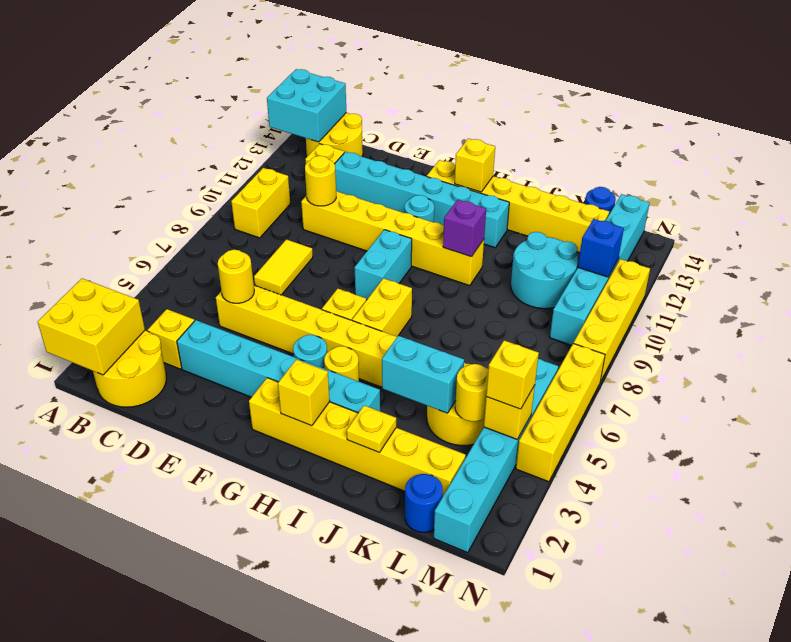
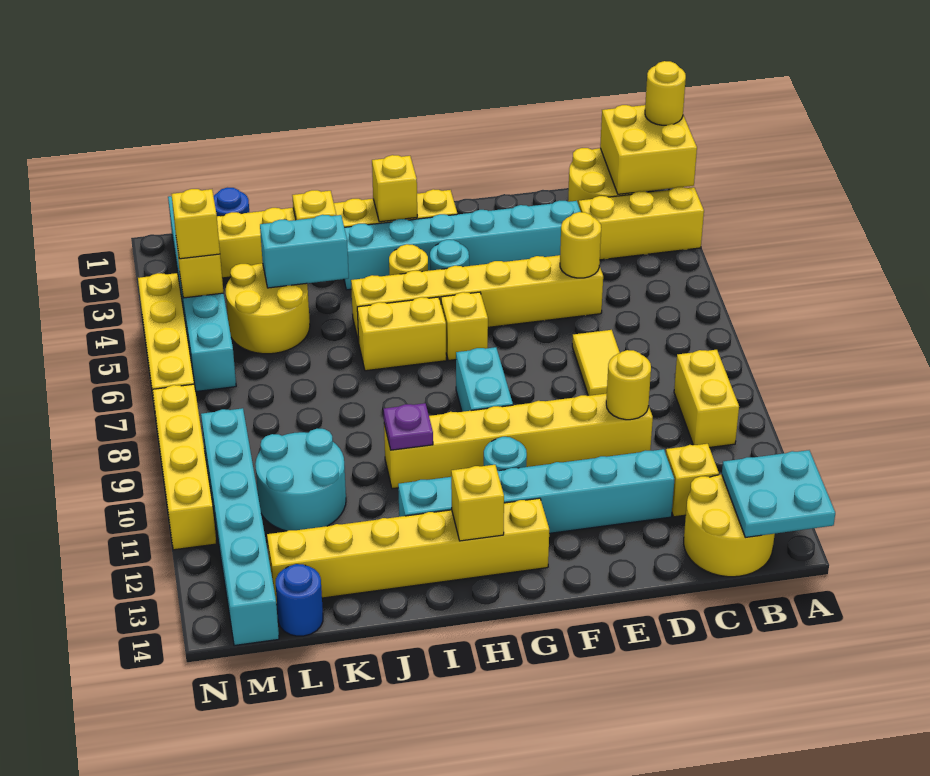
cyan brick A13:B14 level 2 -> cyan plate A13:B14 level 2
yellow brick C3 level 1 -> yellow brick A3:C3 level 1
yellow brick H6:H7 level 1 -> yellow brick H6:I6 level 1
purple brick I10 level 2 -> purple plate I10 level 2
yellow round brick L4 level 2 -> yellow round brick A1 level 3
blue brick M11 level 2 -> none

